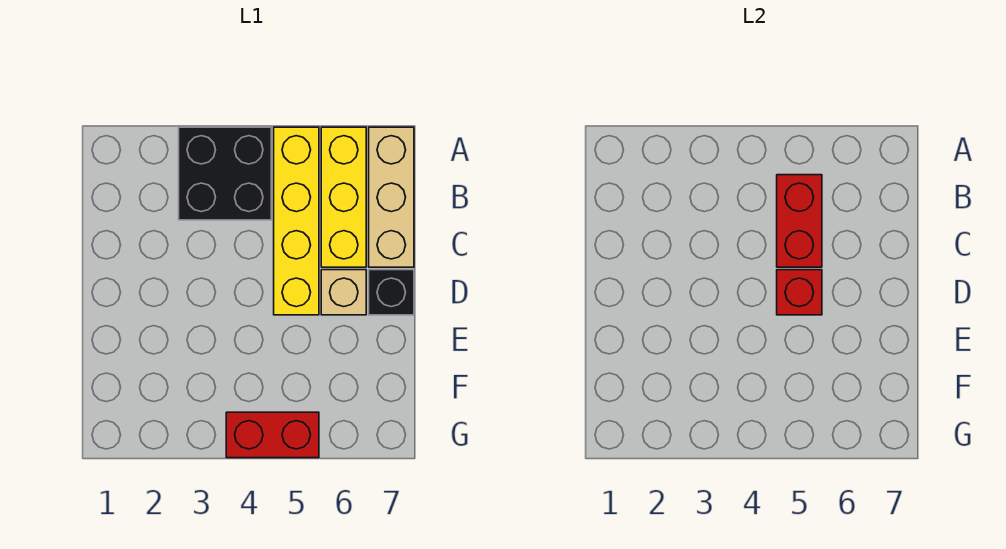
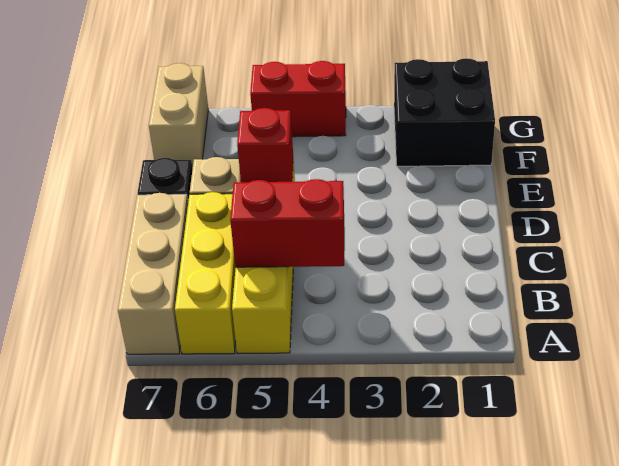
black brick A3:B4 level 1 -> black brick F1:G2 level 1
red brick B5:C5 level 2 -> red brick B4:B5 level 2
none -> tan brick F7:G7 level 1

